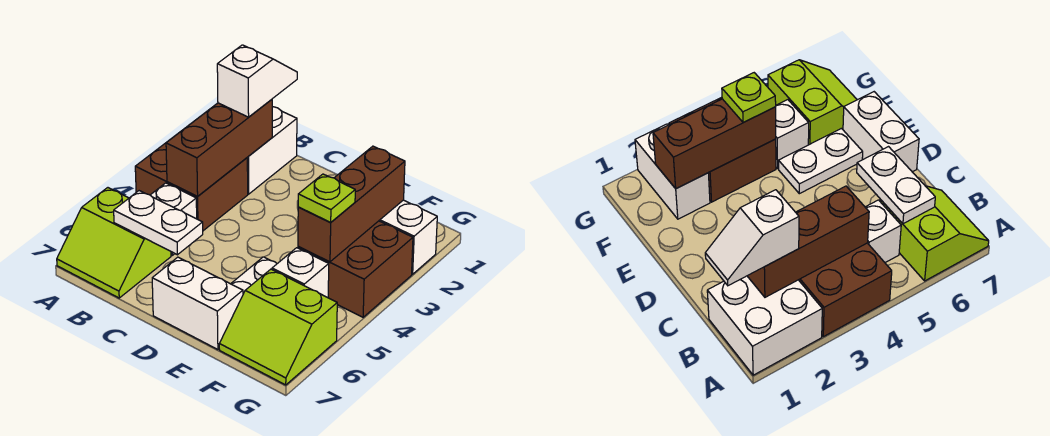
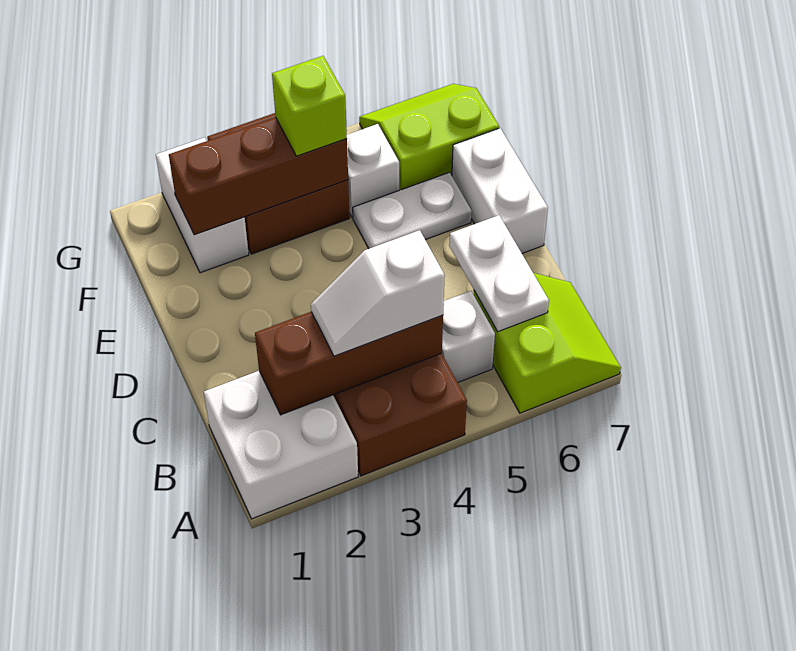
white slope B1:B2 level 3 top 2 -> white slope B3:B4 level 3 top 4
lime plate F4 level 3 -> lime brick F4 level 3
lime slope F6:G7 level 1 top 6 -> lime slope F6:G7 level 1 top F

